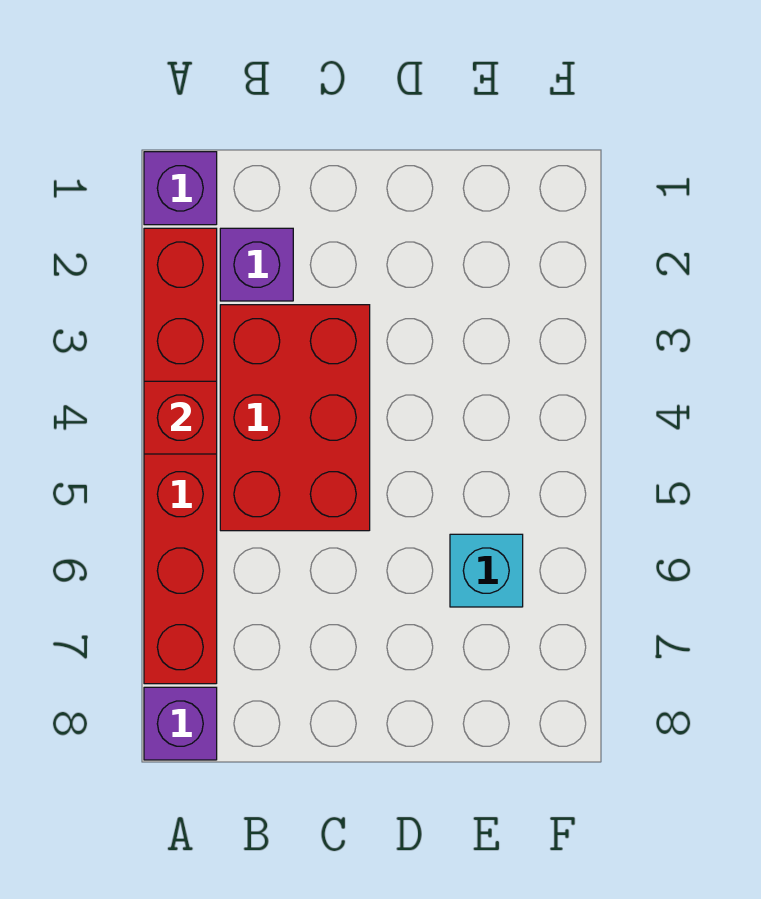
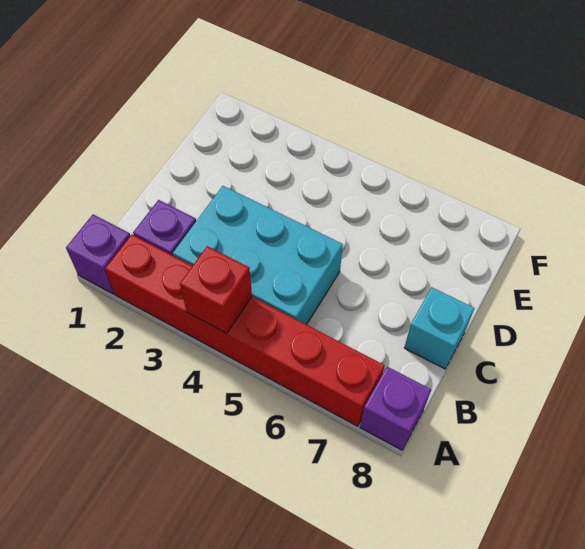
red brick B3:C5 level 1 -> cyan brick B3:C5 level 1
cyan brick E6 level 1 -> cyan brick C8 level 1

